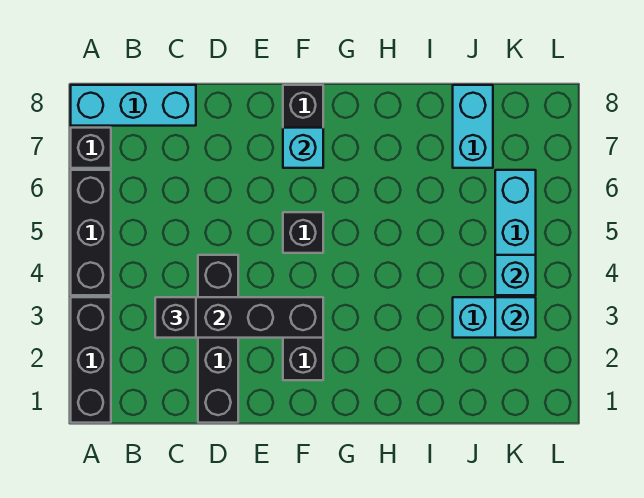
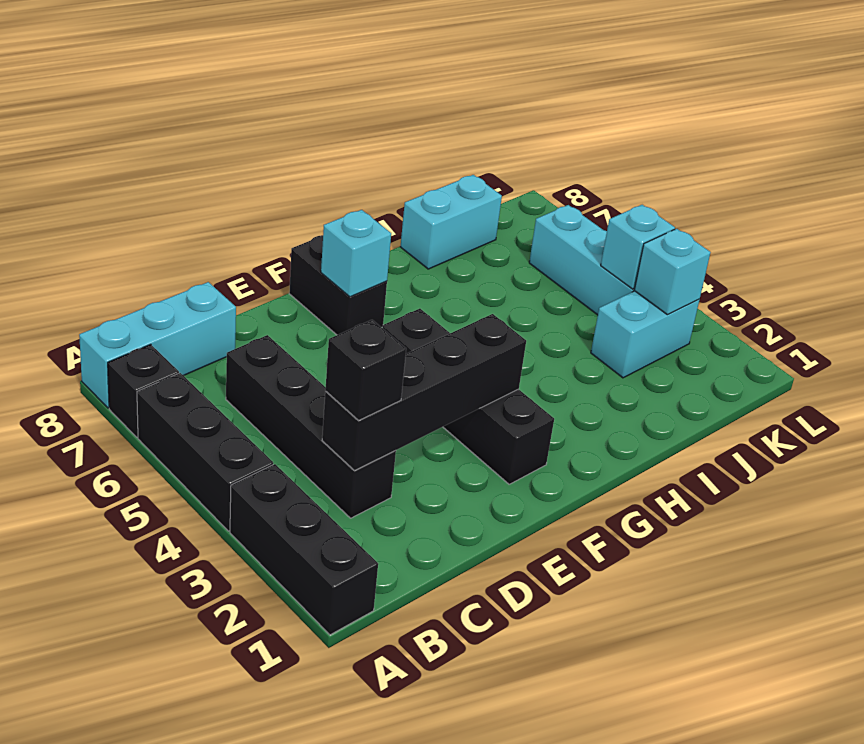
black brick D1:D4 level 1 -> black brick C3:C6 level 1
cyan brick J7:J8 level 1 -> cyan brick I8:J8 level 1

